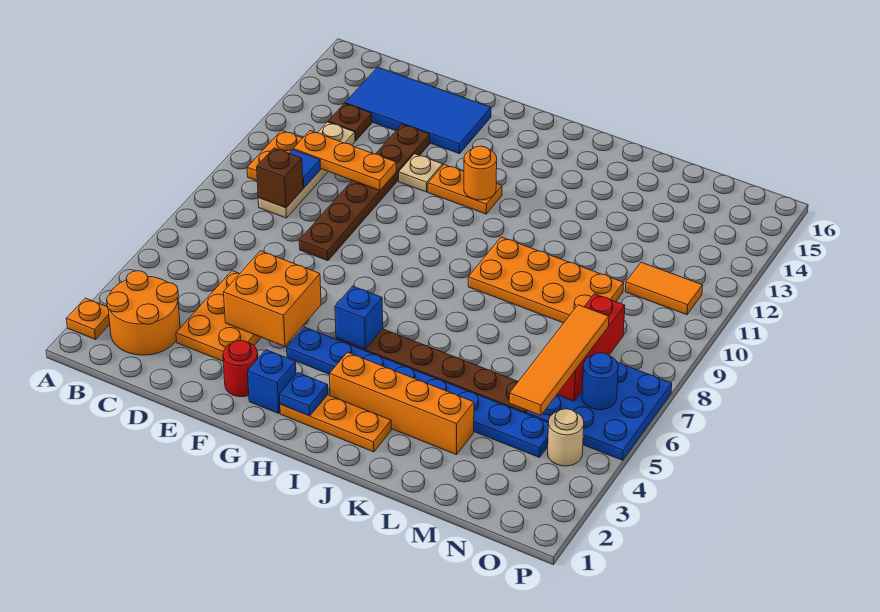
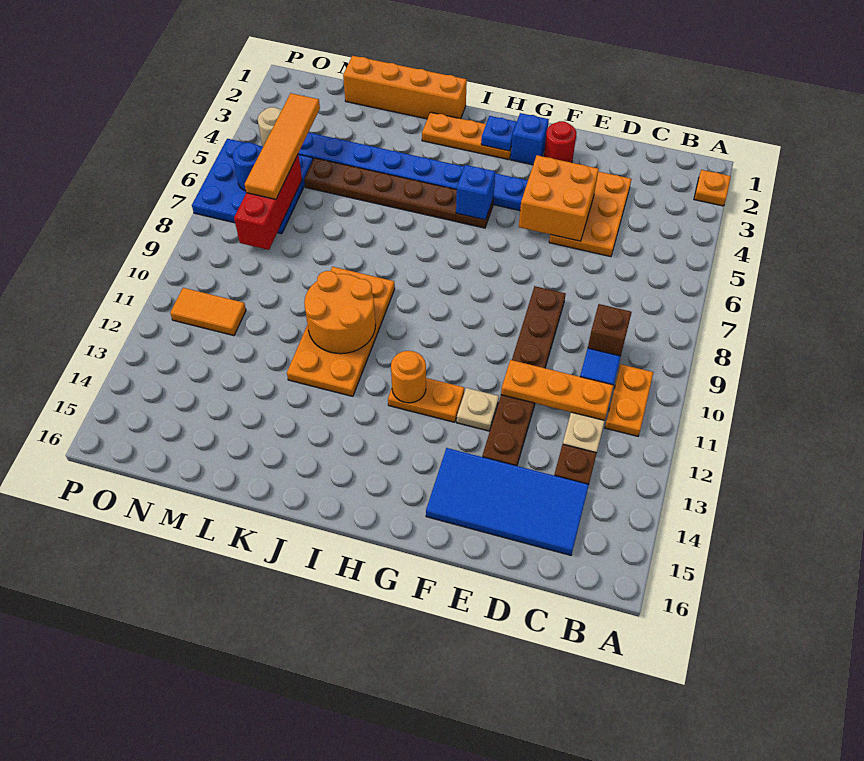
orange round brick B2:C3 level 1 -> orange round brick J10:K11 level 2
orange brick I3:L3 level 1 -> orange brick J1:M1 level 1
orange plate J9:M10 level 1 -> orange plate J9:K12 level 1

